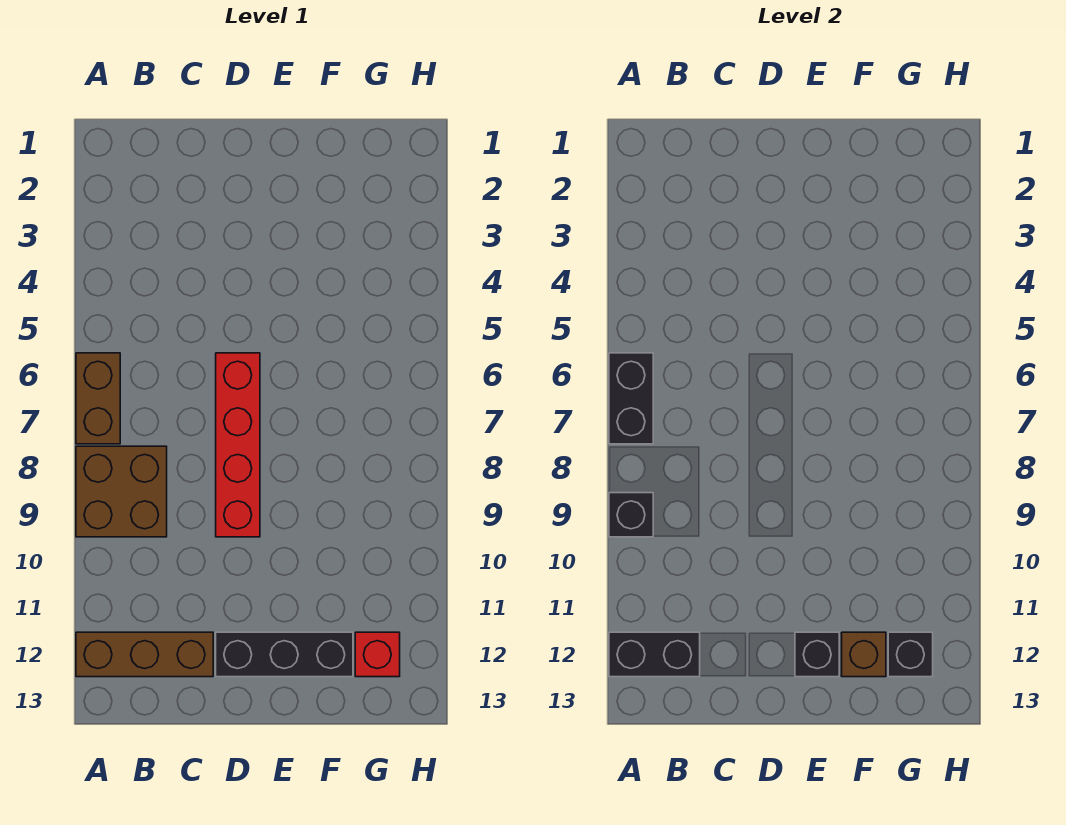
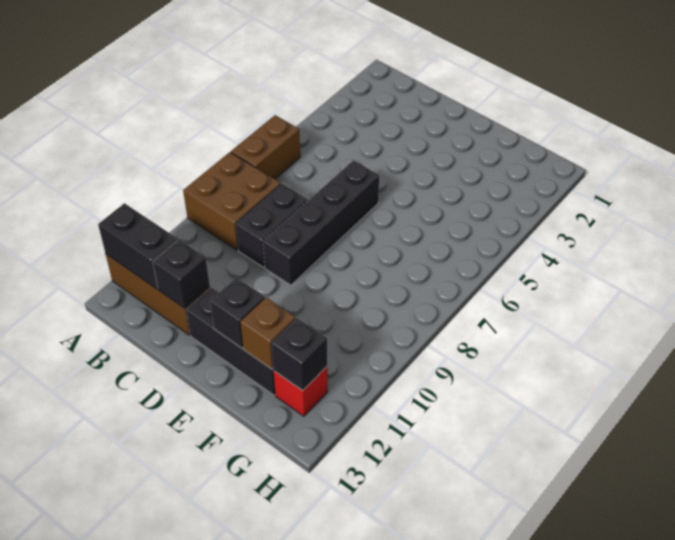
black brick A6:A7 level 2 -> black brick C8:C9 level 1
black brick A9 level 2 -> black brick C12 level 2
red brick D6:D9 level 1 -> black brick D6:D9 level 1

